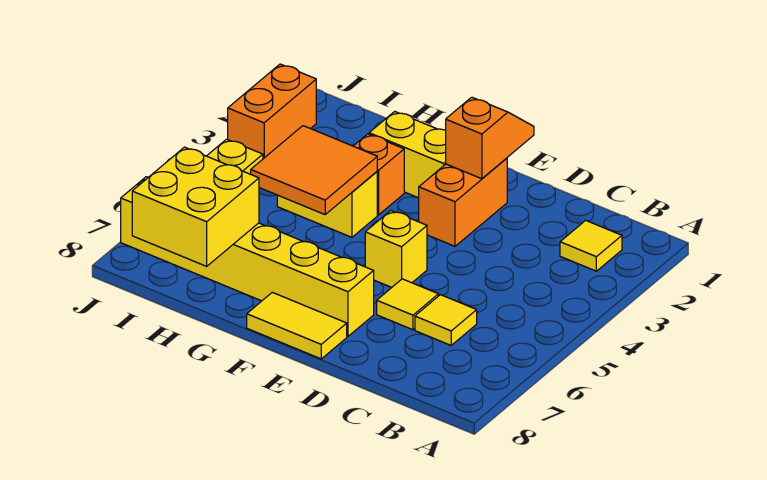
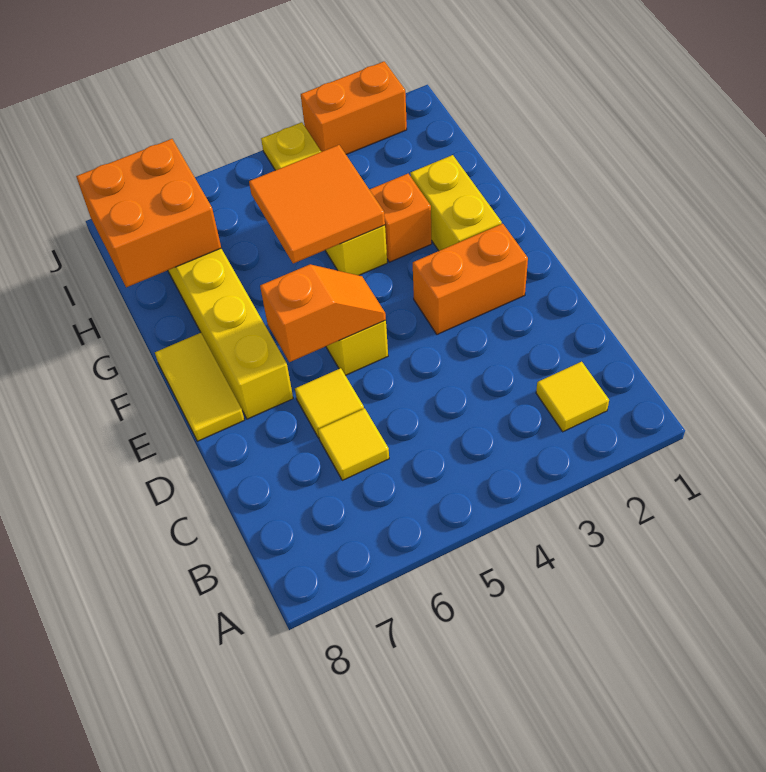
orange slope E1:E2 level 2 top 2 -> orange slope E5:E6 level 2 top 6
yellow brick H7:I8 level 2 -> orange brick H7:I8 level 2

